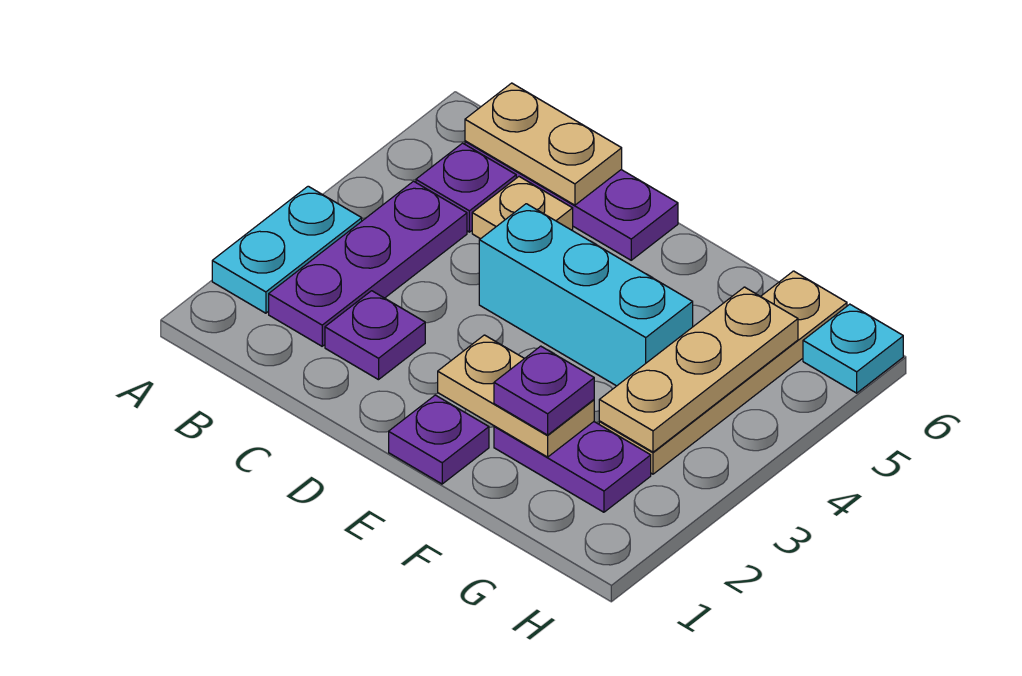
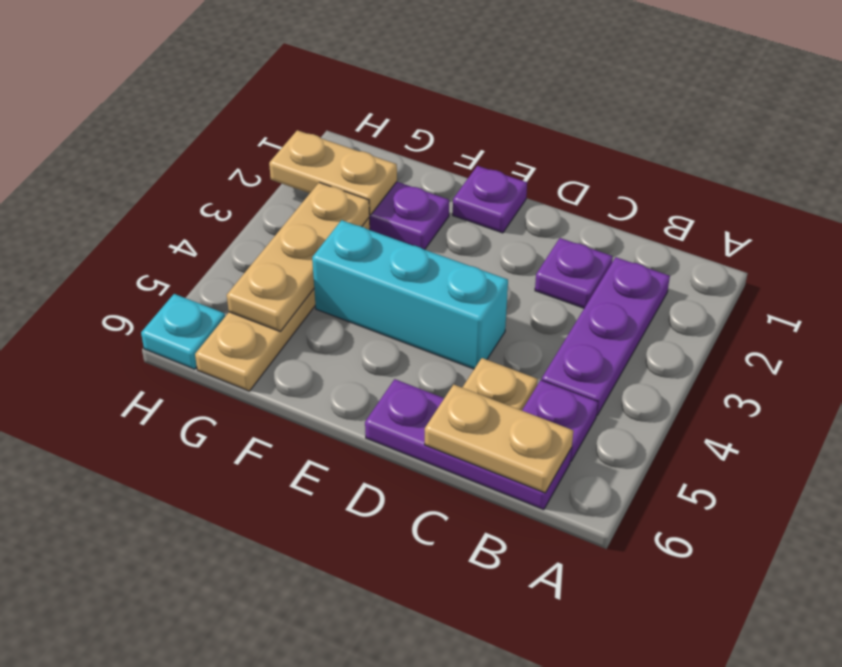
cyan plate A2:A3 level 1 -> none
tan plate E2:F2 level 2 -> tan plate G2:H2 level 2
purple plate F2 level 3 -> none

